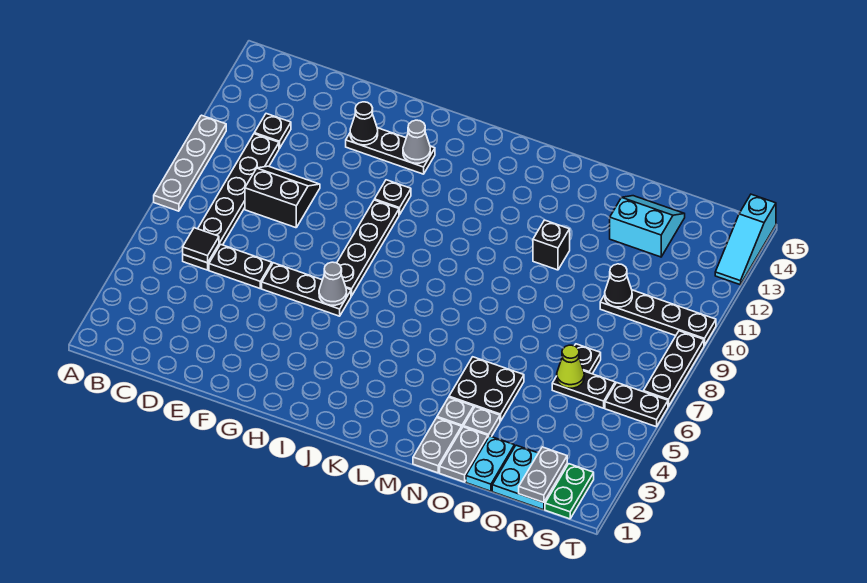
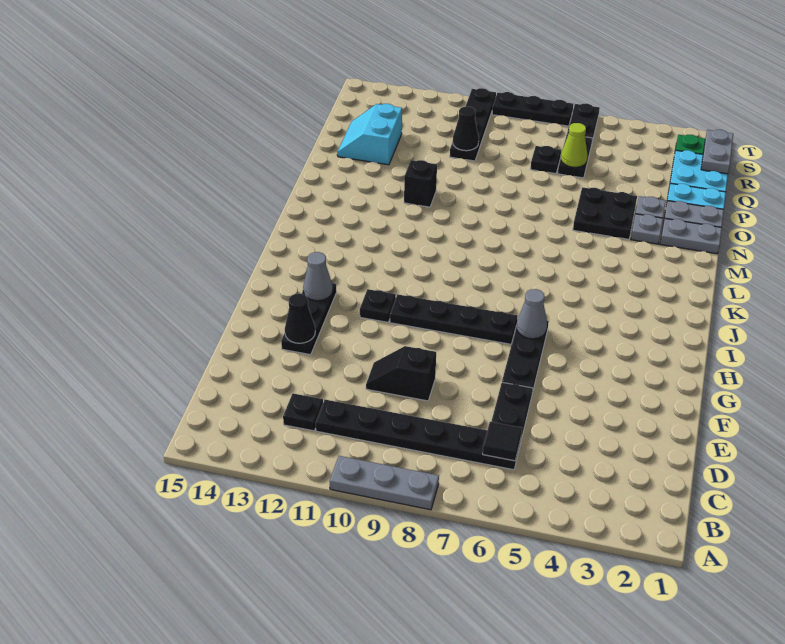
grey plate A8:A11 level 1 -> grey plate A8:A10 level 1
black slope D9:E10 level 1 top 9 -> black slope E9:E10 level 1 top 9
grey plate R1:R2 level 2 -> grey plate R1:S1 level 2
cyan slope T13:T15 level 1 top 15 -> none

